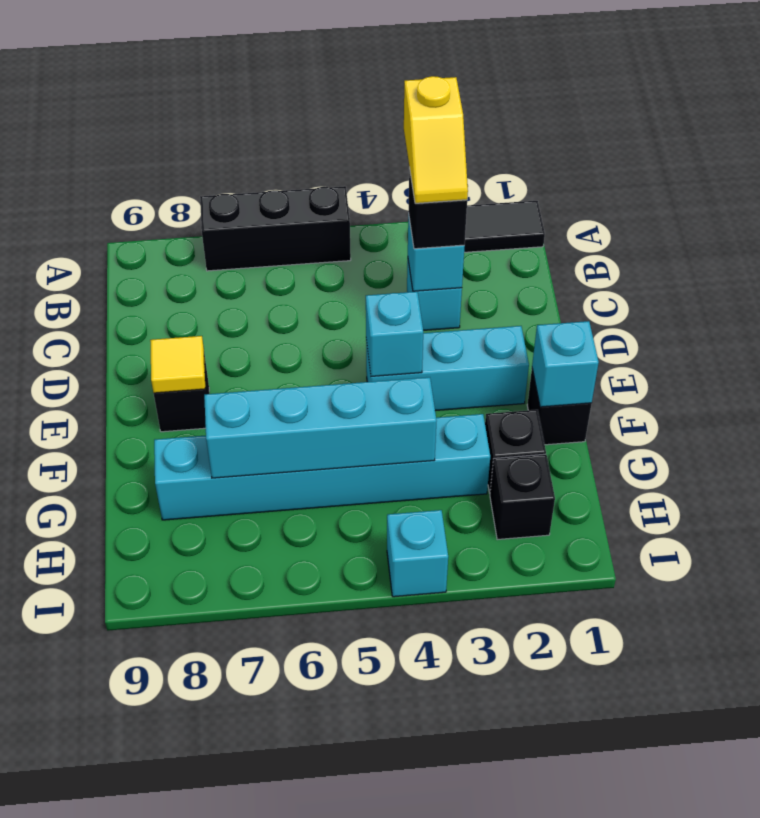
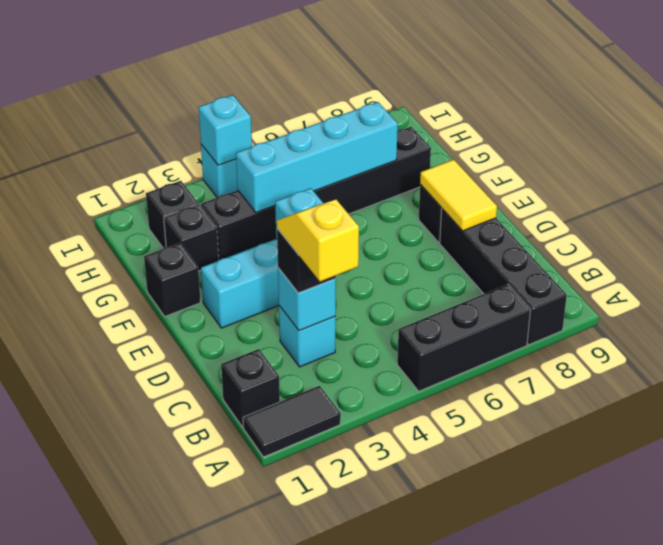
none -> black brick A8:D8 level 1
none -> black brick B1 level 1
yellow tile E8 level 2 -> yellow tile D8:E8 level 2
cyan brick F1 level 2 -> cyan brick I4 level 2
cyan brick G3:G8 level 1 -> black brick G3:G8 level 1

